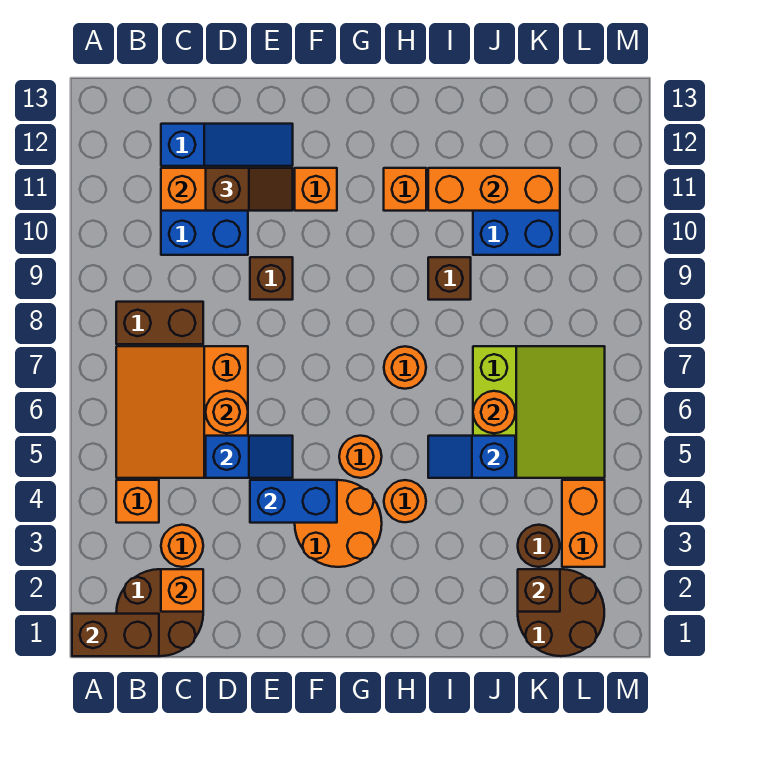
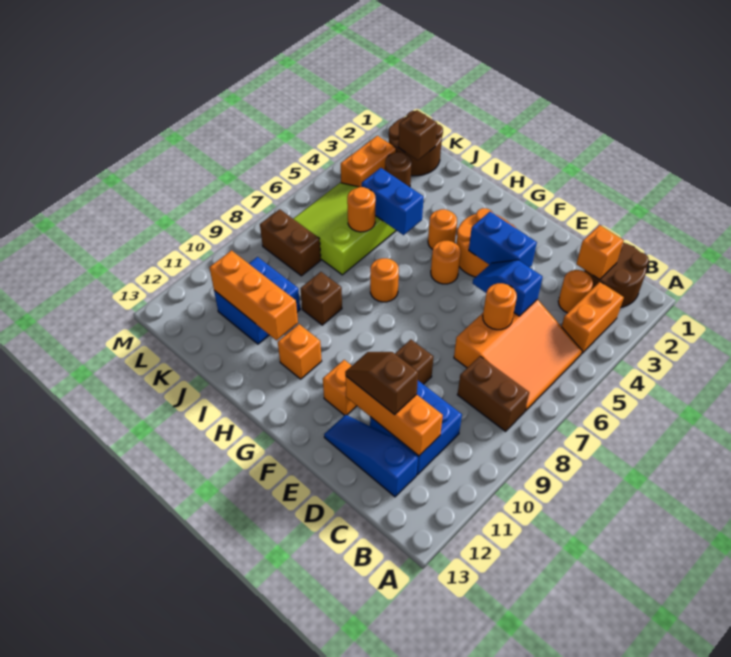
brown brick A1:B1 level 2 -> brown brick K8:L8 level 1
orange brick B4 level 1 -> orange brick B3:B4 level 1
blue slope I5:J5 level 2 top J -> blue brick I5:J5 level 2

